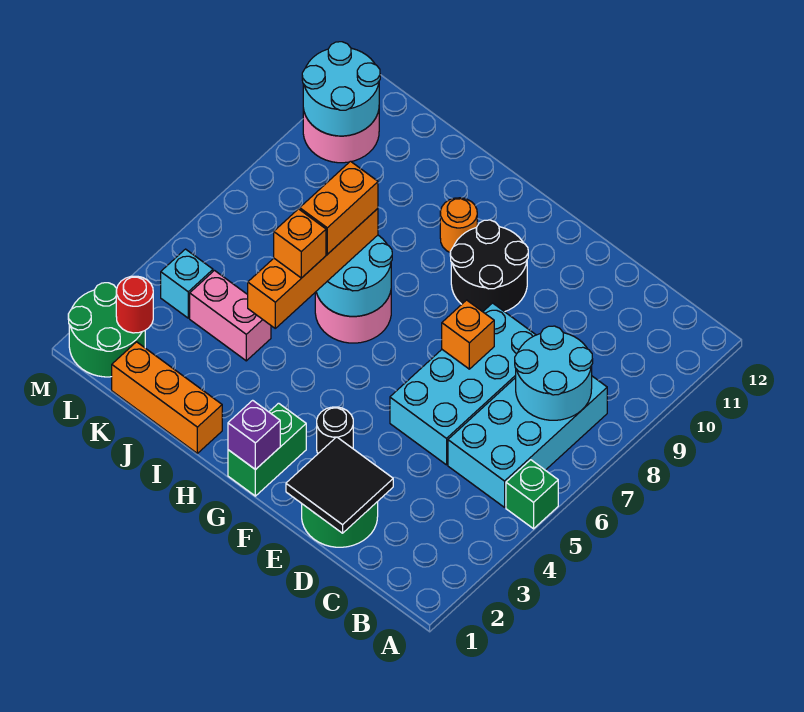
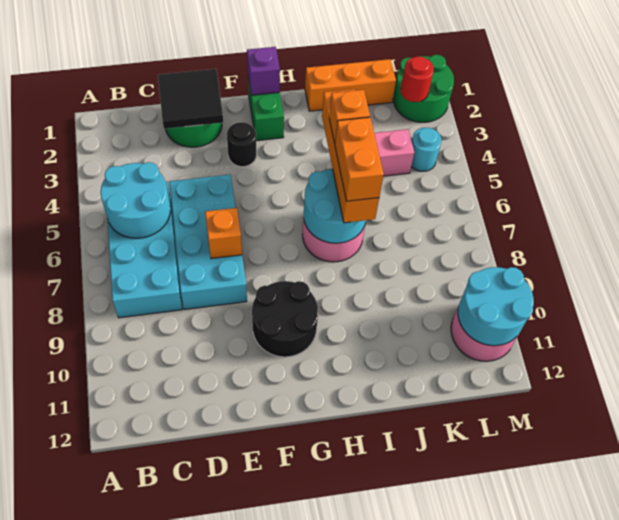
green brick A5 level 1 -> none
cyan round brick B7:C8 level 2 -> cyan round brick B5:C6 level 2
orange round brick H10 level 1 -> none
cyan brick L4 level 1 -> cyan round brick L4 level 1

